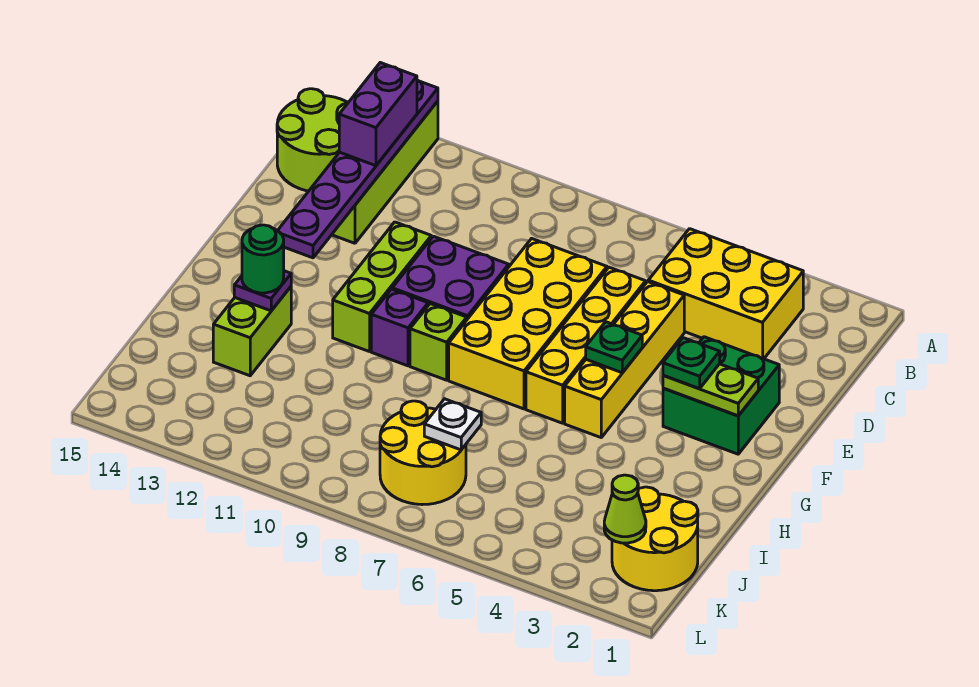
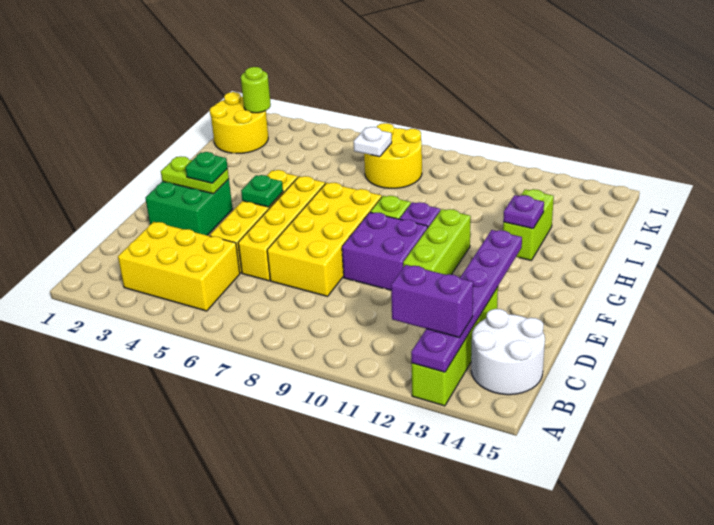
purple brick B13:C13 level 3 -> purple brick B12:B13 level 3
lime round brick B14:C15 level 1 -> white round brick B14:C15 level 1
green round brick H13 level 3 -> none
lime cone K2 level 2 -> lime round brick K2 level 2

